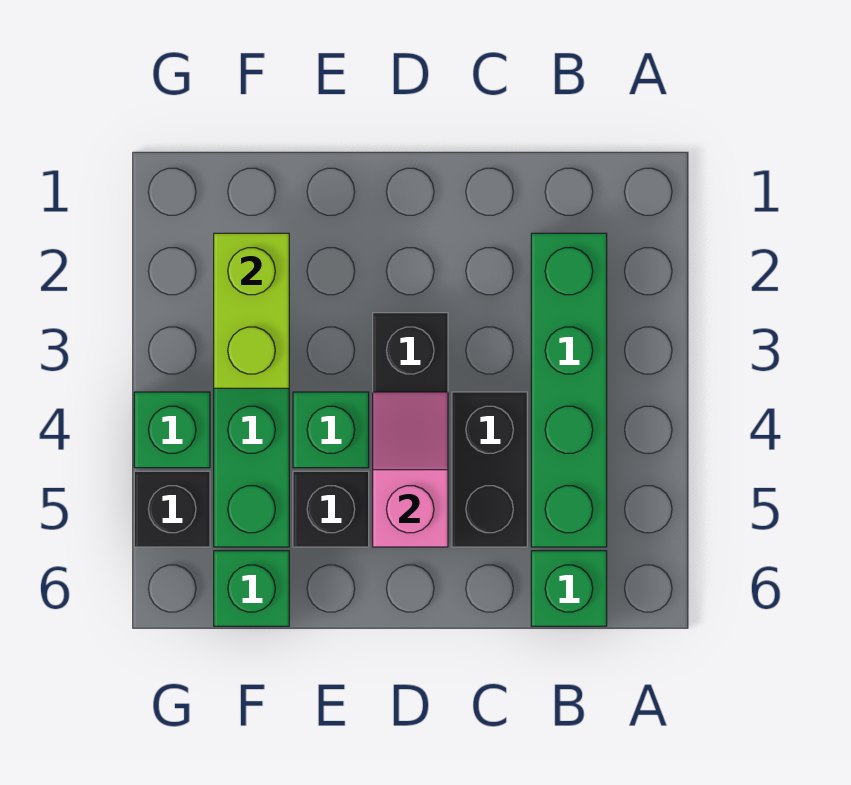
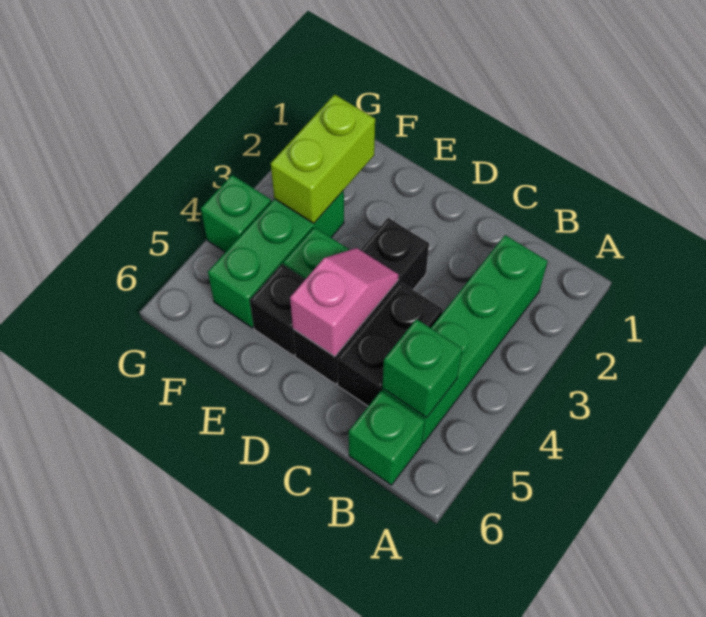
green brick F6 level 1 -> green brick B5 level 2
black brick G5 level 1 -> none

